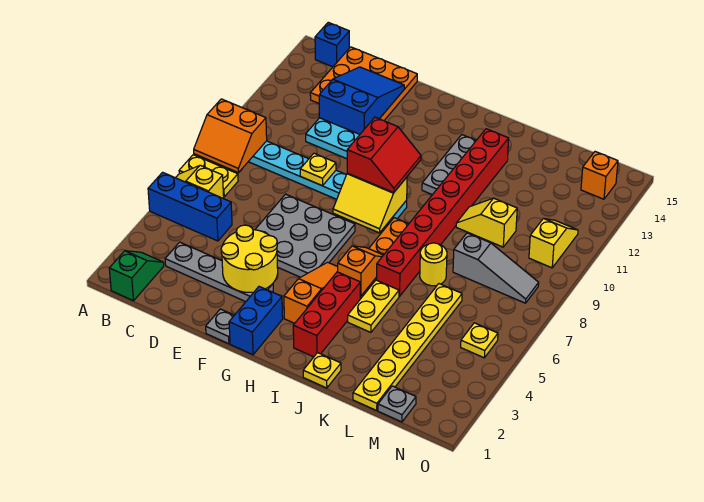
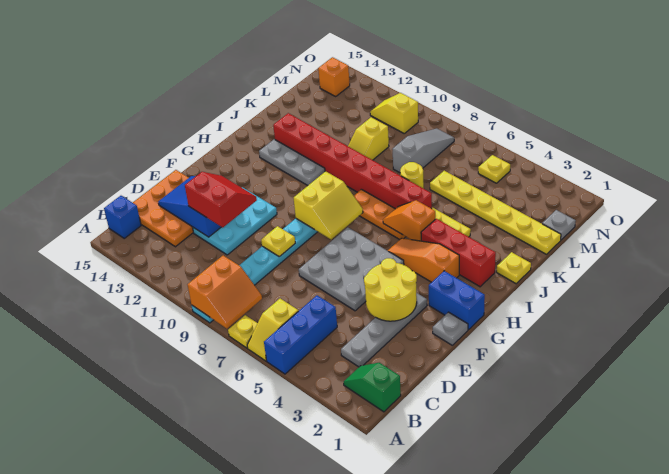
yellow plate A7:B7 level 1 -> yellow plate A7 level 1
red slope G9:H10 level 3 top G -> red slope D11:E12 level 3 top D

